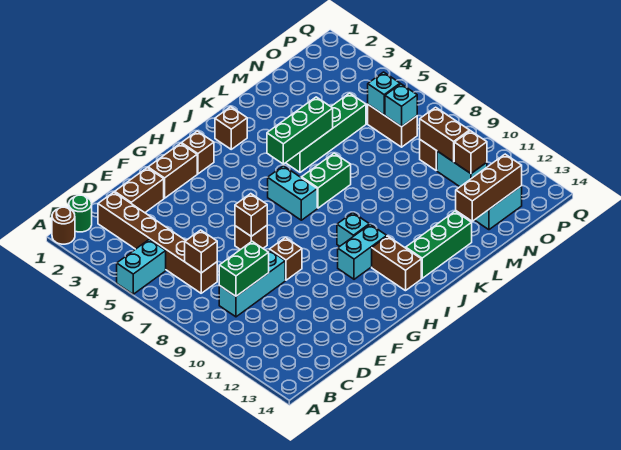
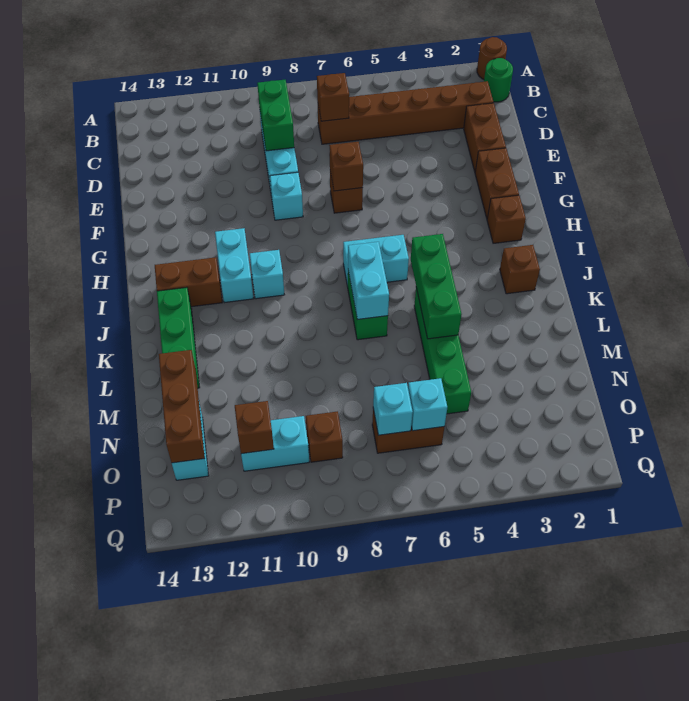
cyan brick A5:B5 level 1 -> cyan brick J7:K7 level 2
brown brick F9 level 1 -> cyan brick F9 level 1
brown brick O9:O10 level 2 -> none

